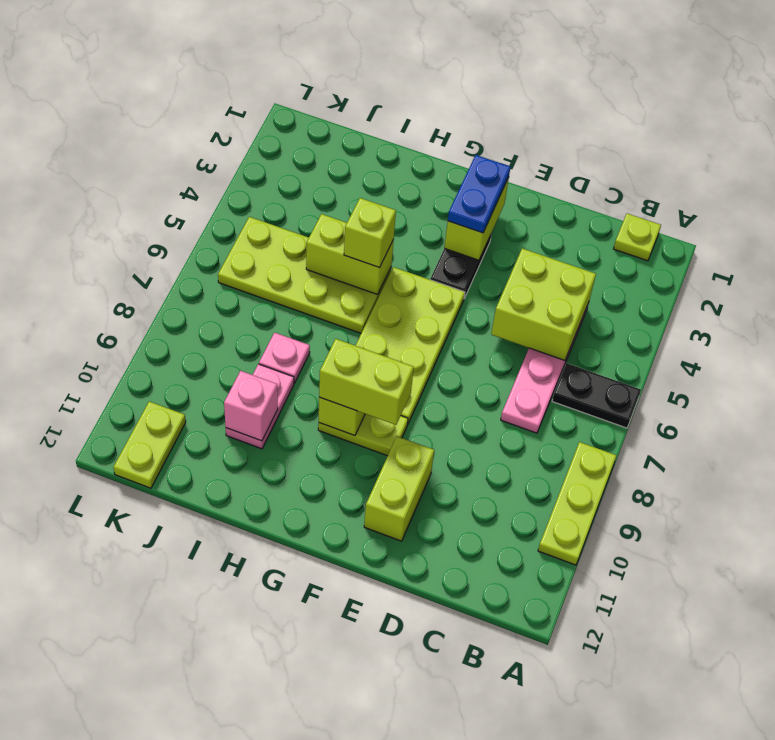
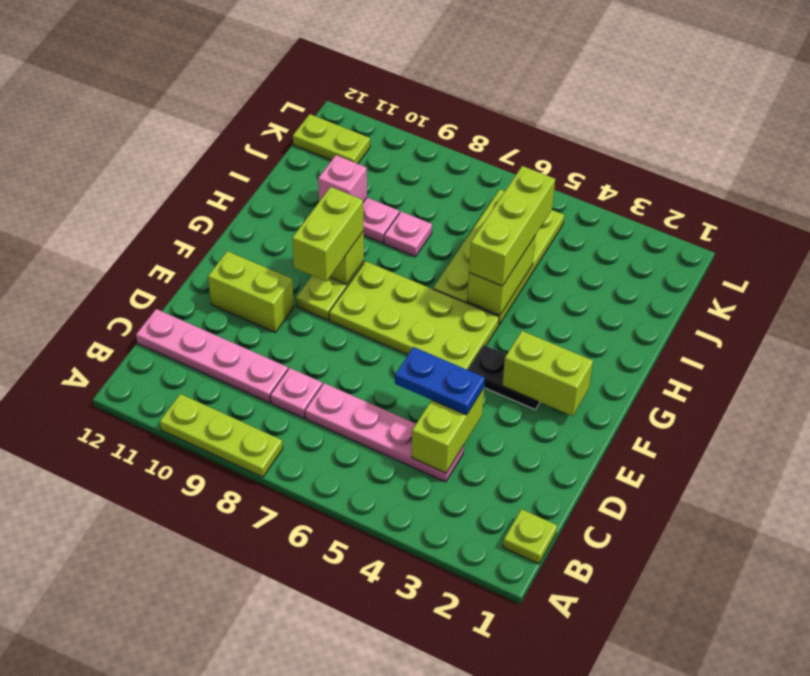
black plate A6:B6 level 1 -> none
lime brick C4:D5 level 2 -> lime brick C4:D4 level 2
none -> pink plate C8 level 1
none -> pink plate C9:C12 level 1
blue plate F2:F3 level 3 -> blue plate D4:D5 level 3
lime brick H5 level 3 -> lime brick H5:J5 level 3

